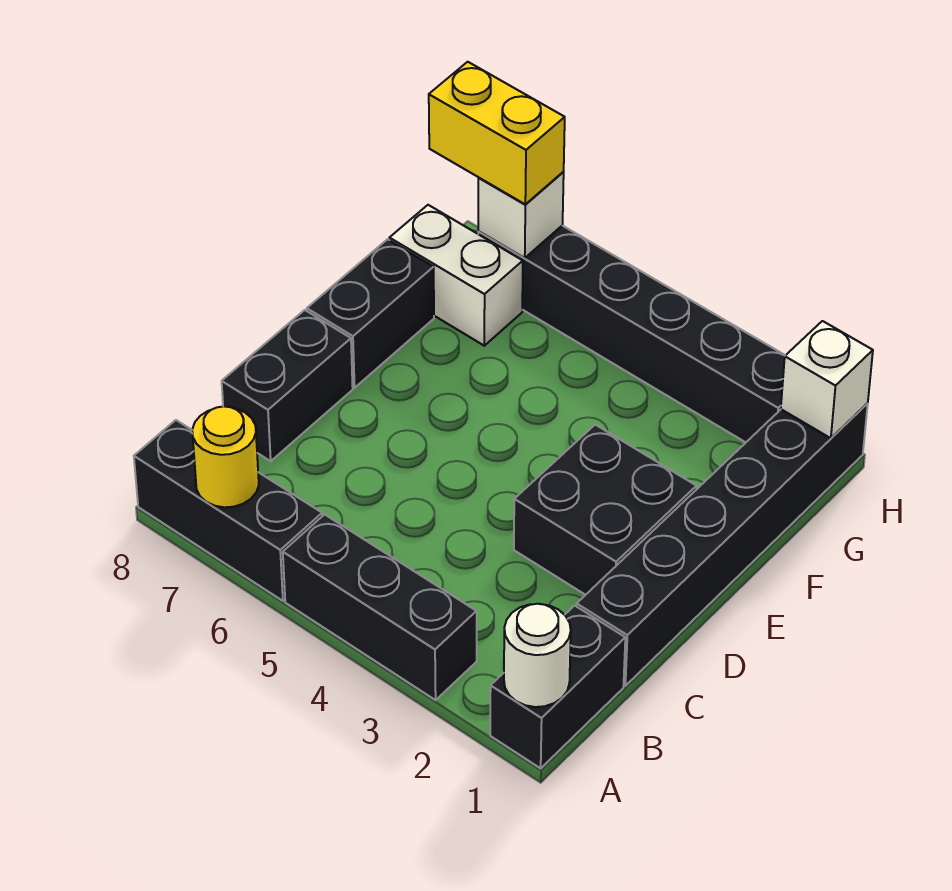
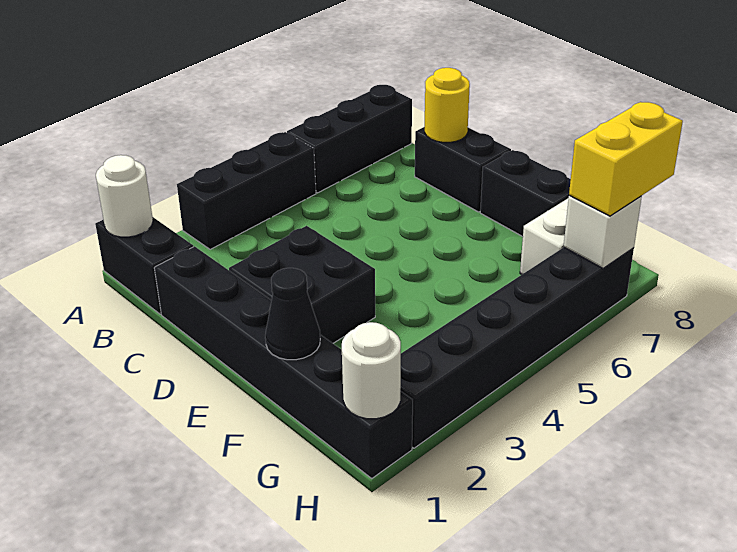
yellow round brick A7 level 2 -> yellow round brick C8 level 2
none -> black cone F1 level 2
white brick H1 level 2 -> white round brick H1 level 2

